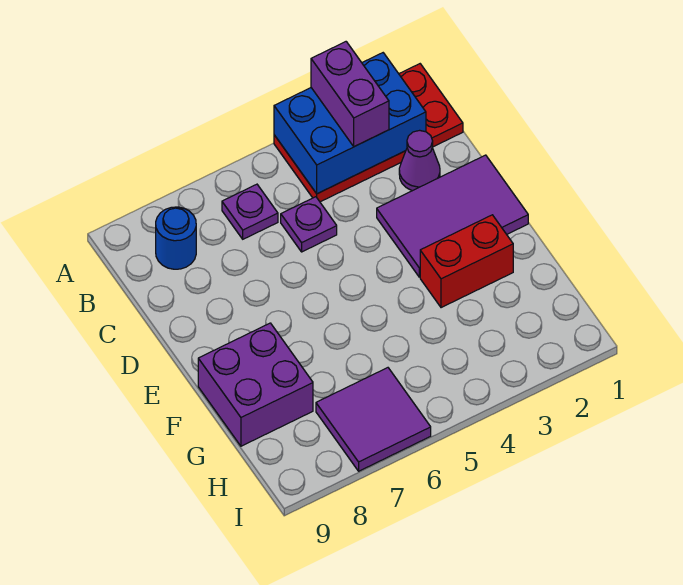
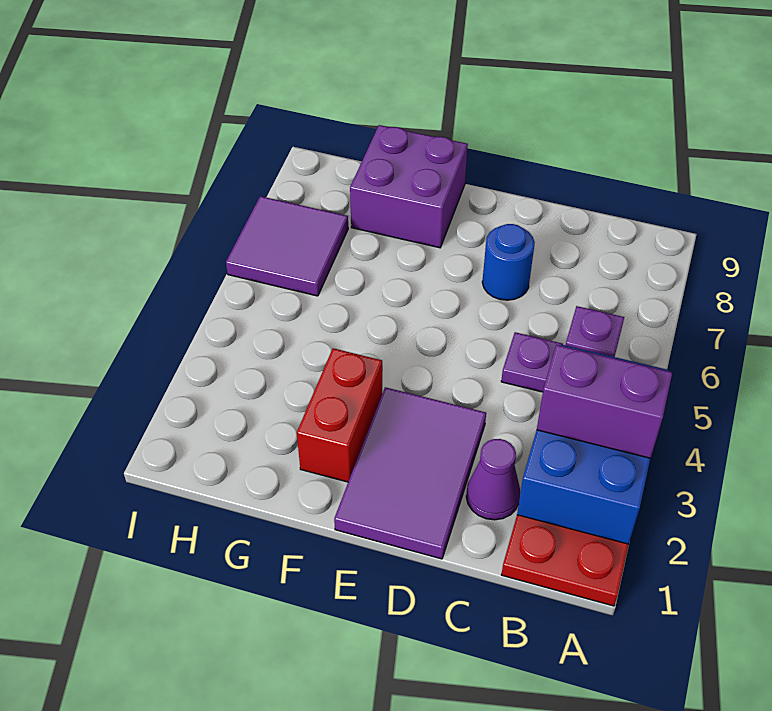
blue round brick B8 level 1 -> blue round brick D7 level 1

